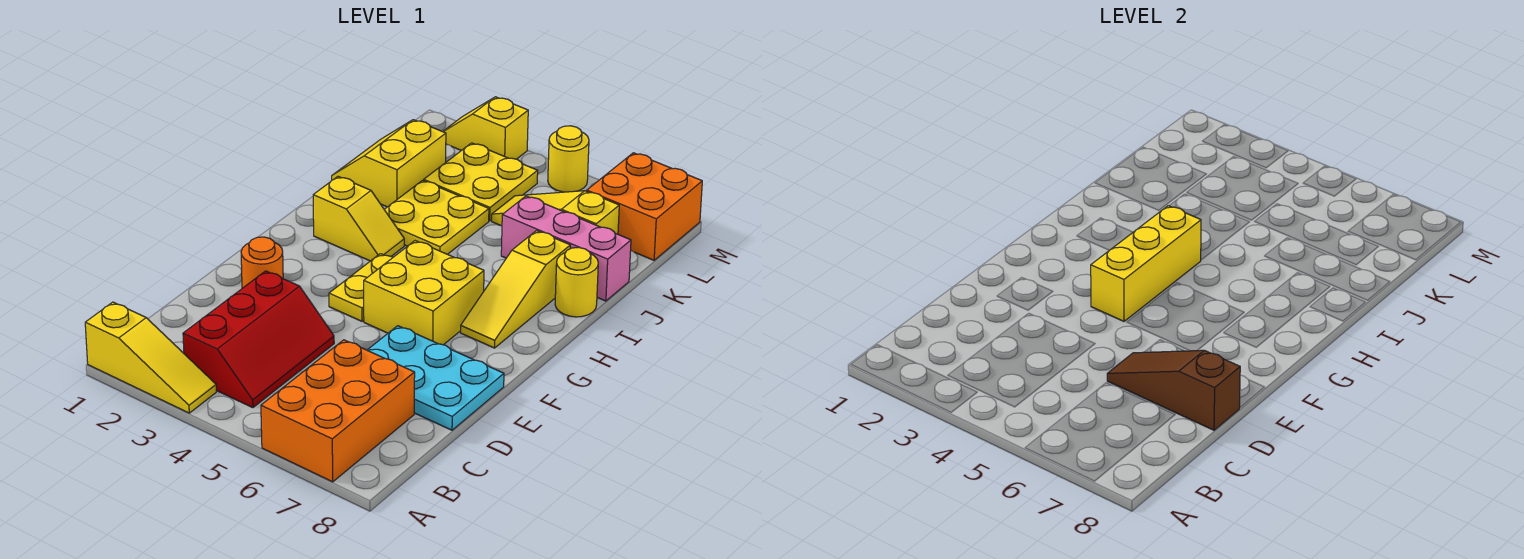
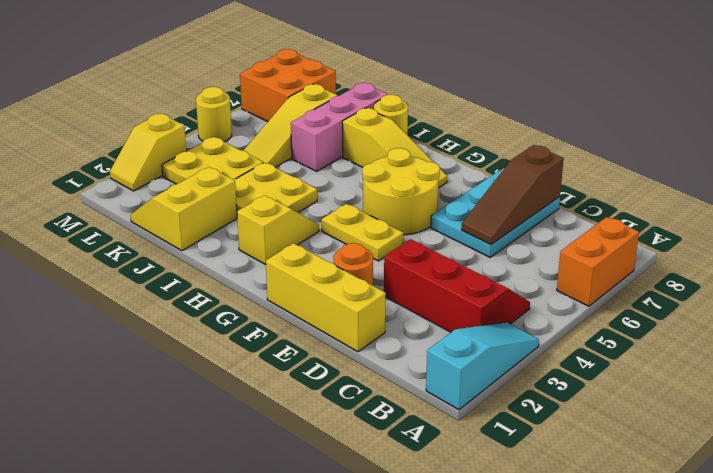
yellow slope A1:A3 level 1 top 1 -> cyan slope A1:A3 level 1 top 1
orange brick A6:C7 level 1 -> orange brick A6:A7 level 1
yellow brick F4:H4 level 2 -> yellow brick D1:F1 level 1
yellow brick F5:G6 level 1 -> yellow round brick F5:G6 level 1
yellow slope J1:K2 level 1 top 2 -> yellow slope J1:K2 level 1 top J

